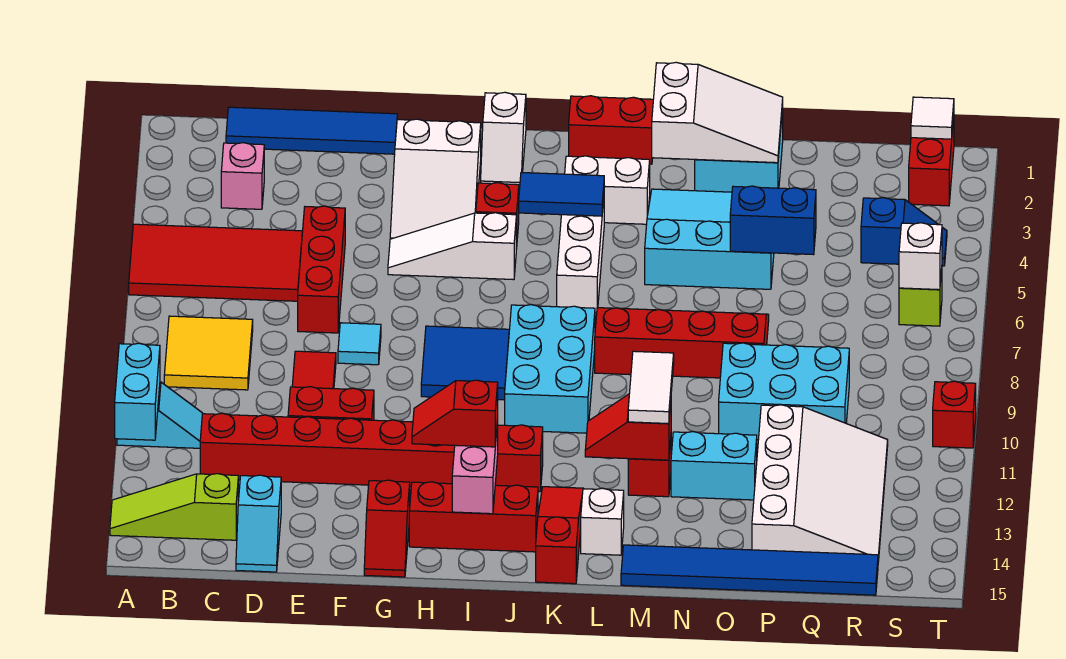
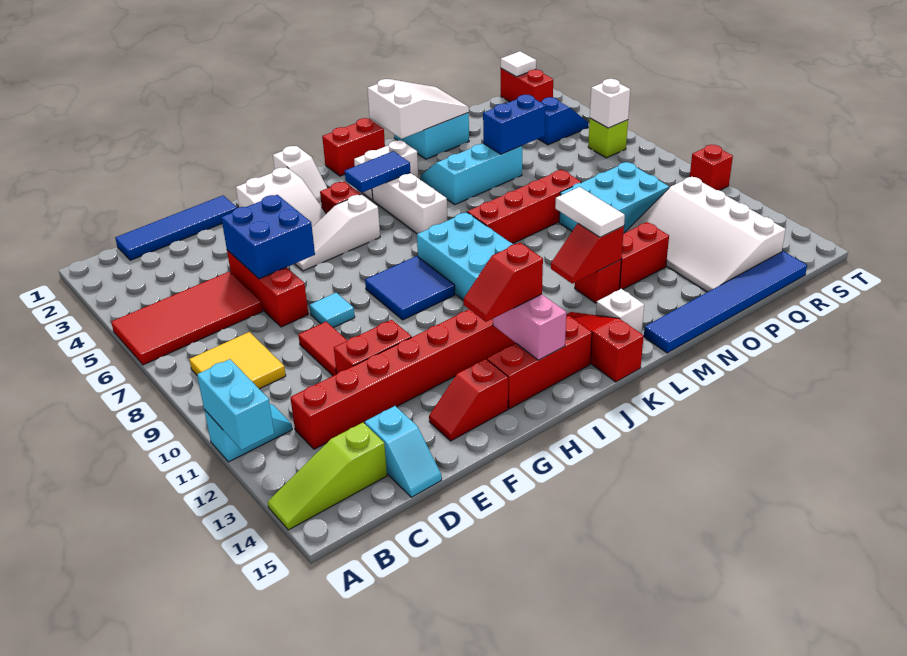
pink brick C3 level 1 -> none
none -> blue brick E5:F6 level 2
red slope G14:G15 level 1 top 14 -> red slope F14:G14 level 1 top G
cyan slope M3:O5 level 1 top 5 -> cyan slope M4:O5 level 1 top 5
cyan brick N12:O12 level 1 -> red brick N12:O12 level 1
white slope P11:R14 level 1 top P -> white slope P11:R14 level 1 top R

